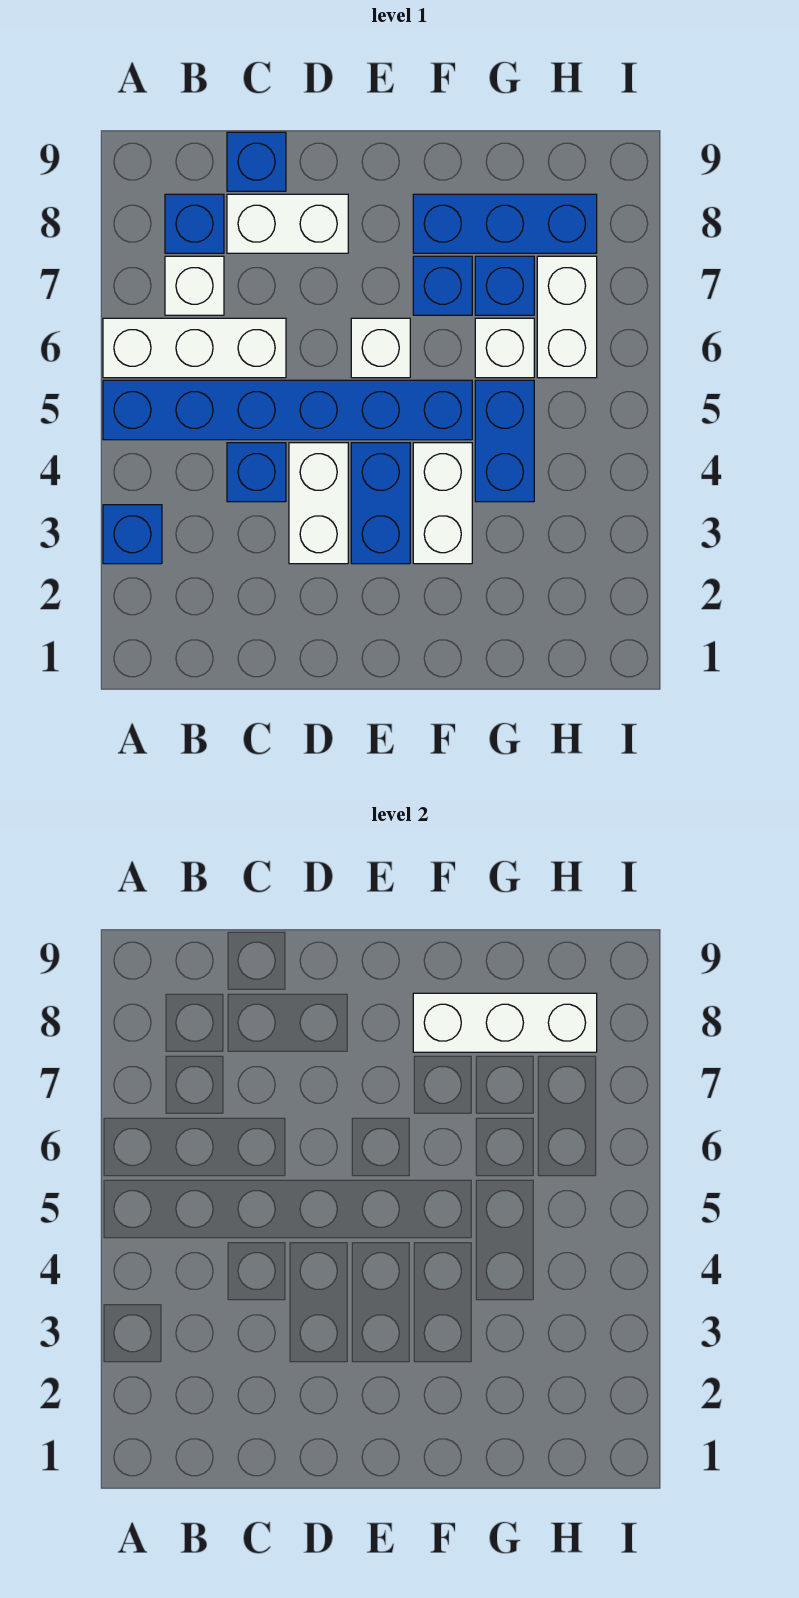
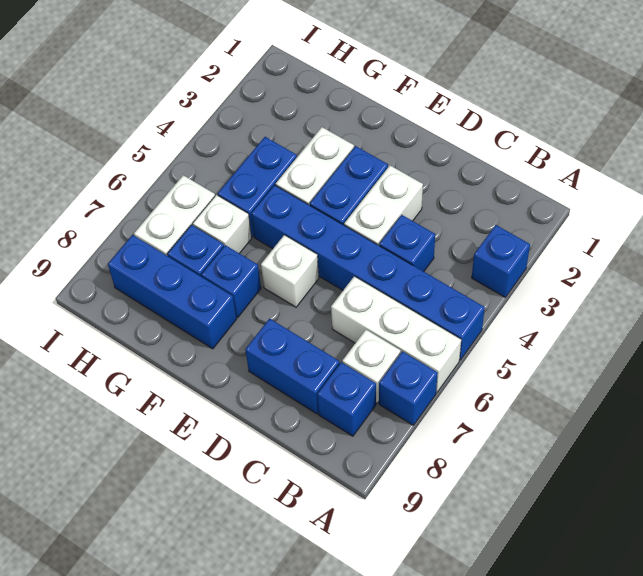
white brick C8:D8 level 1 -> blue brick C8:D8 level 1
blue brick C9 level 1 -> blue brick A7 level 1
white brick F8:H8 level 2 -> none

